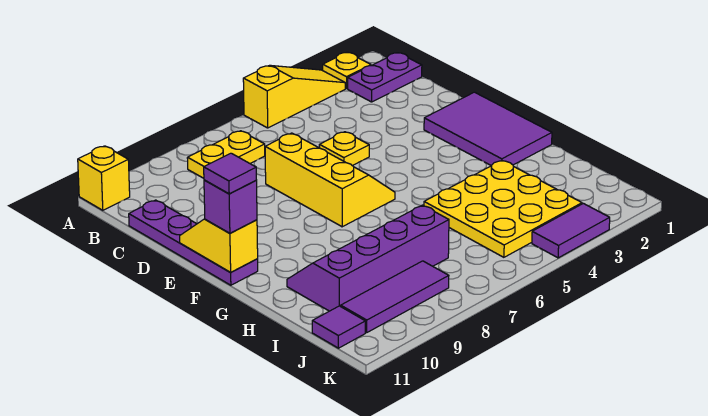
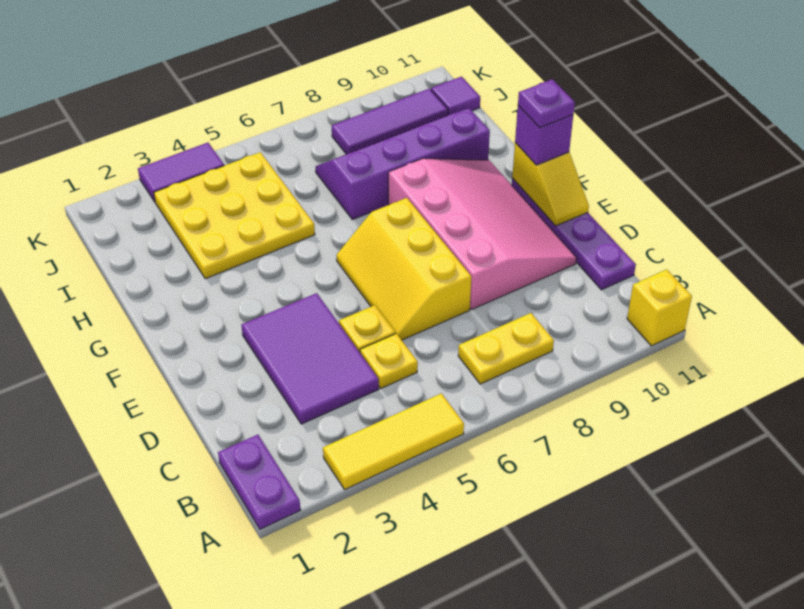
yellow plate A2 level 1 -> yellow plate C5 level 1
yellow slope A3:A5 level 1 top 5 -> yellow tile A3:A5 level 1
purple plate B1:B2 level 1 -> purple plate A1:B1 level 1
none -> pink slope D8:G10 level 1 top 8
purple tile E1:G2 level 1 -> purple tile C3:E4 level 1
purple tile F11 level 4 -> purple plate F11 level 4
purple slope H7:I10 level 1 top I -> purple slope H7:I10 level 1 top H

